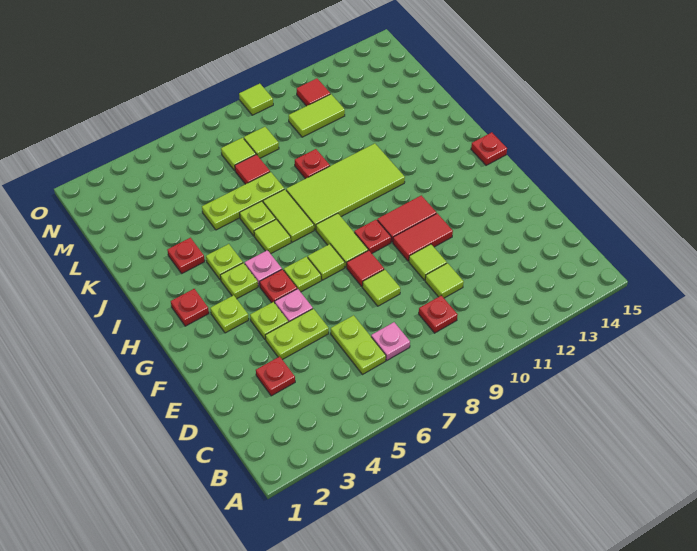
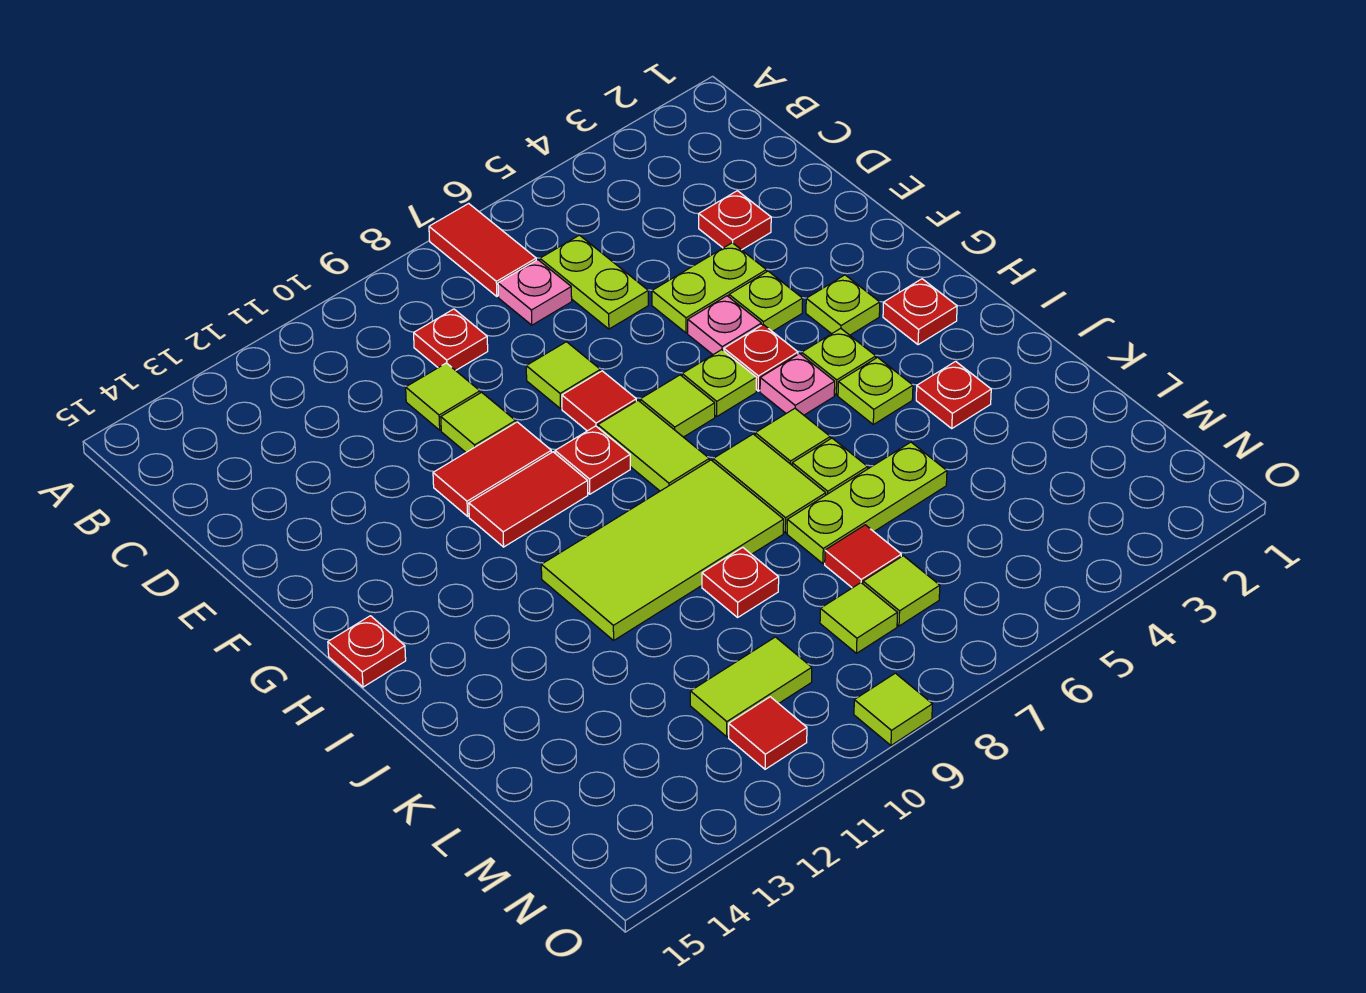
none -> red tile A7:B7 level 1

